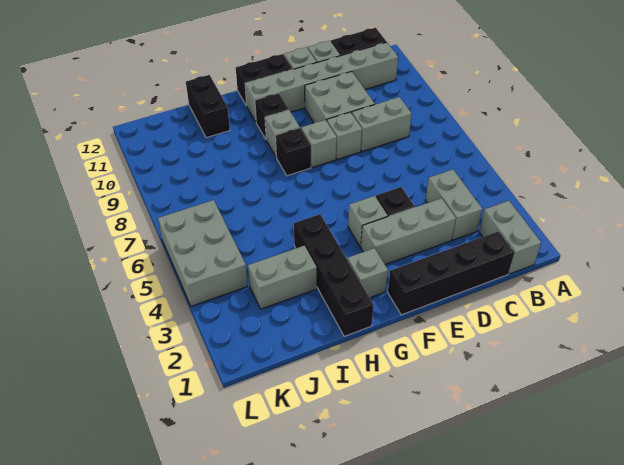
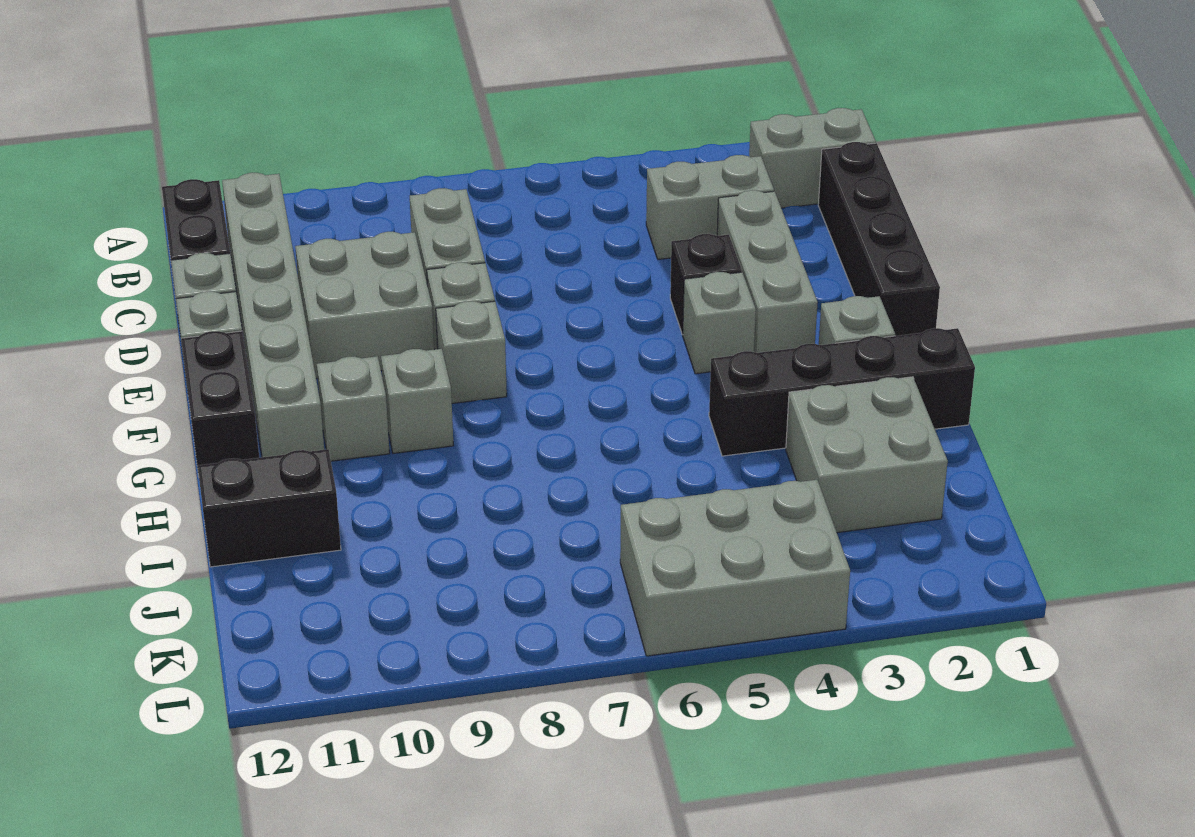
black brick G8 level 1 -> none
black brick G10 level 1 -> grey brick G10 level 1
grey brick I3:J3 level 1 -> grey brick I2:J3 level 1

